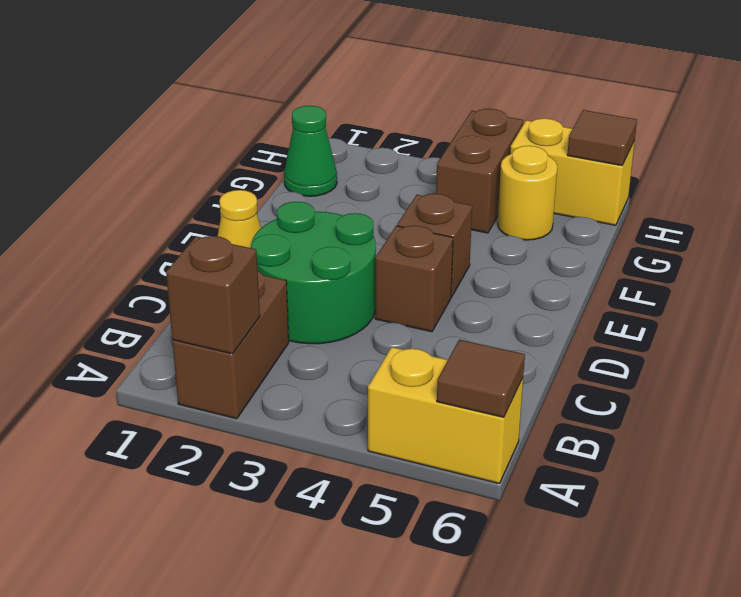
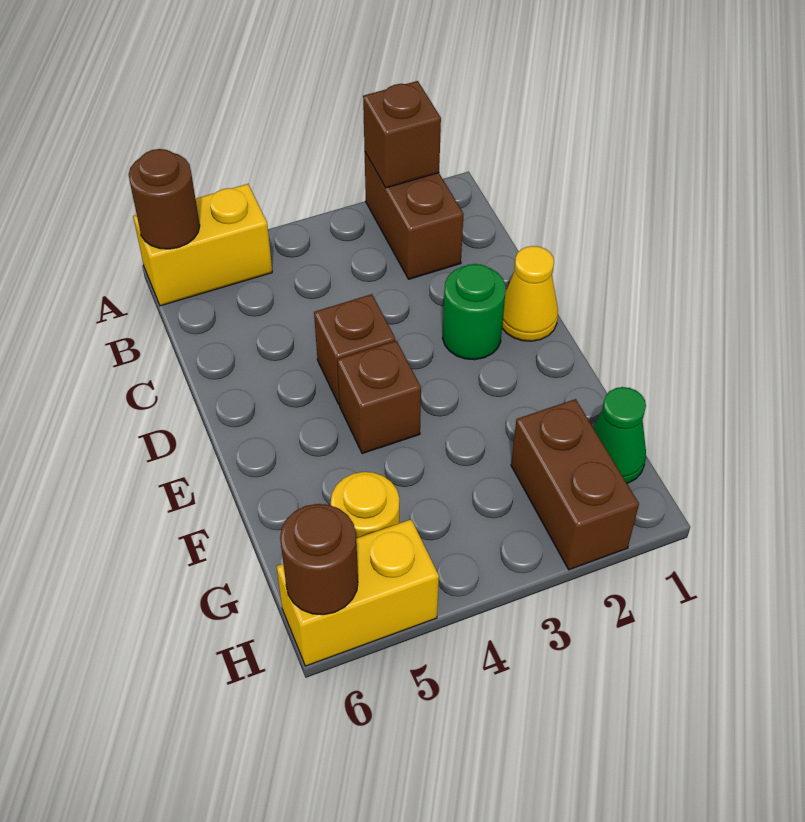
brown tile A6 level 2 -> brown round brick A6 level 2
green round brick C2:D3 level 1 -> green round brick D2 level 1
brown brick G4:H4 level 1 -> brown brick G2:H2 level 1
brown tile H6 level 2 -> brown round brick H6 level 2

